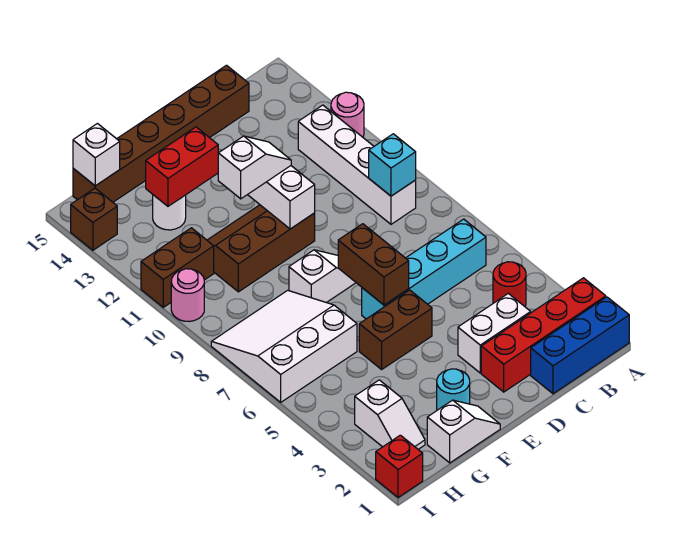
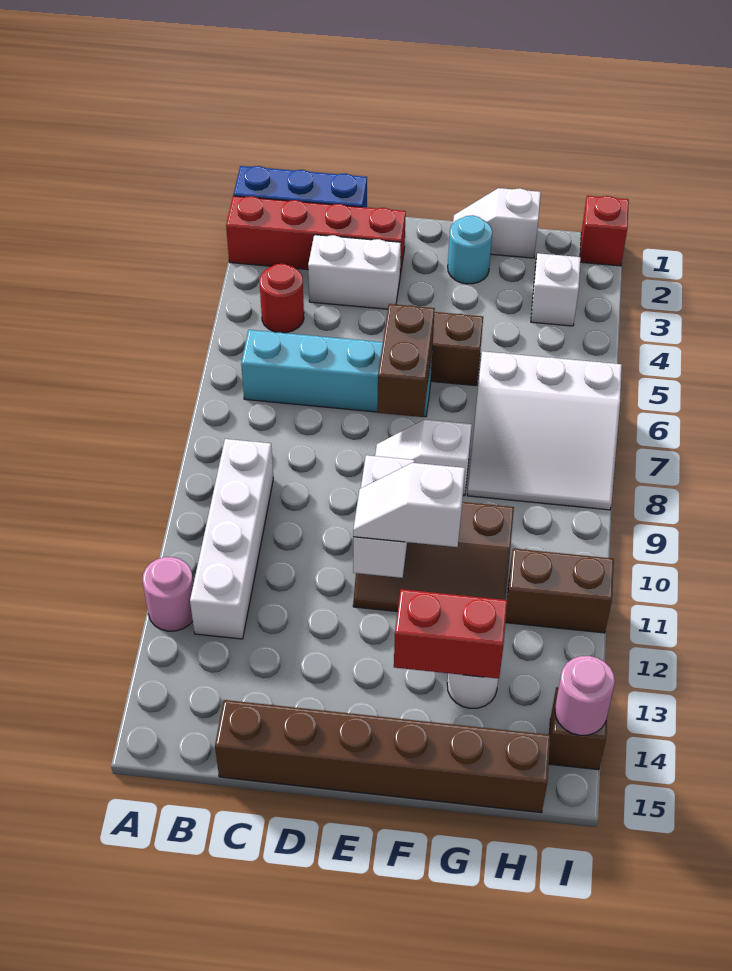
cyan brick B9 level 2 -> none
white brick H15 level 2 -> none
pink round brick I10 level 1 -> pink round brick I14 level 2

